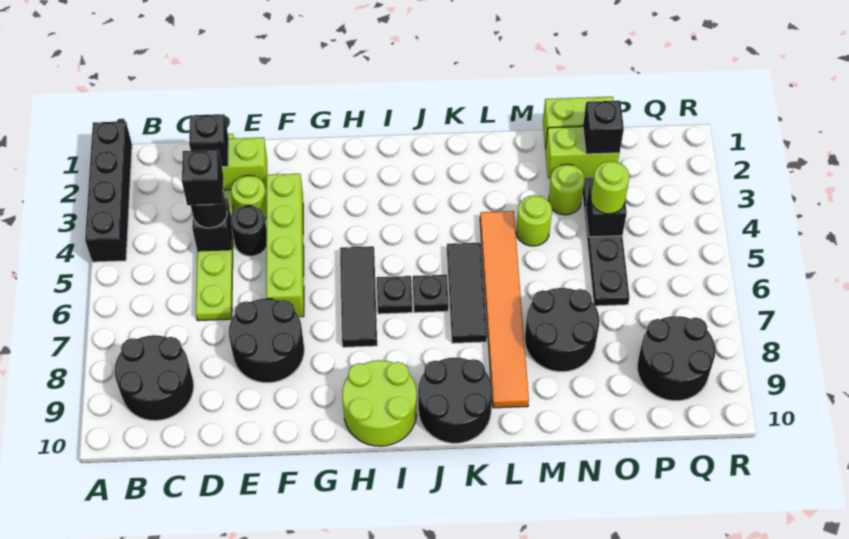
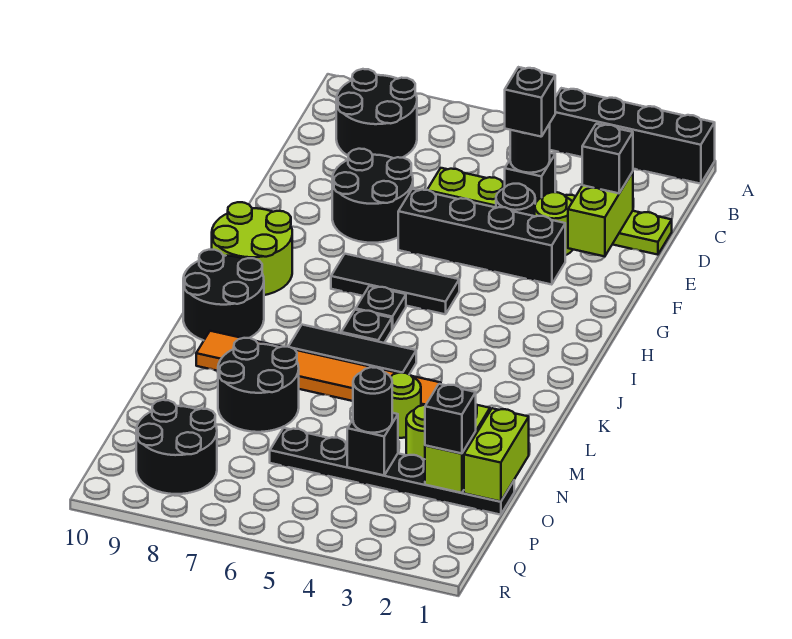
lime brick F3:F6 level 1 -> black brick F3:F6 level 1
lime round brick O4 level 3 -> black round brick O4 level 3

